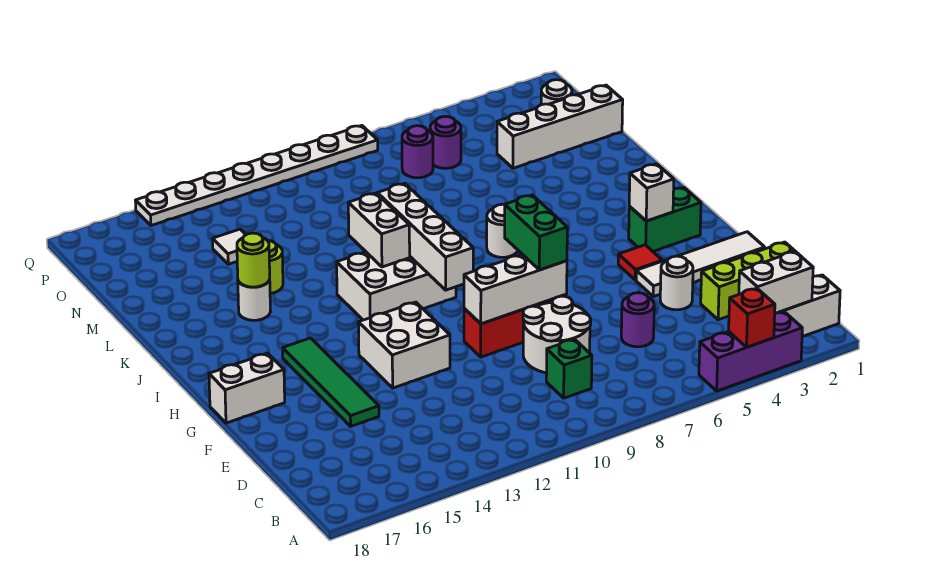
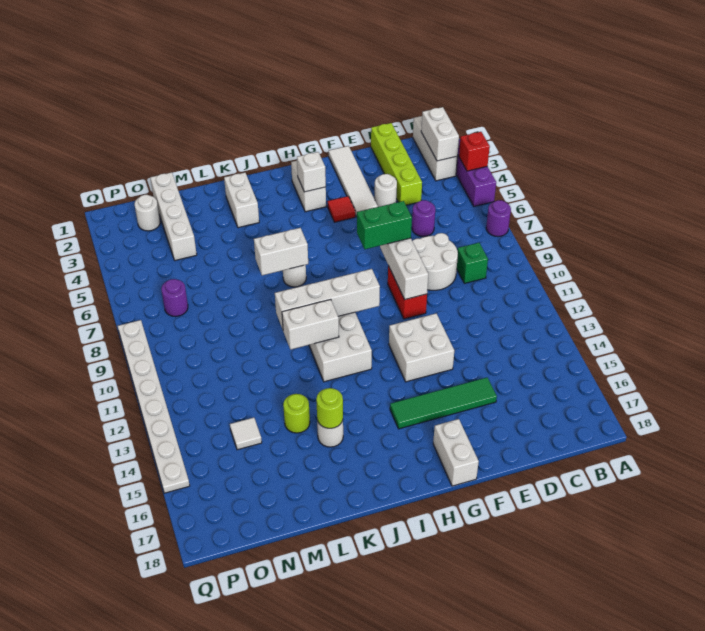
lime brick D1:D3 level 1 -> lime brick D1:D4 level 1
green brick H2:H3 level 1 -> white brick H2:H3 level 1
none -> white brick J7:K7 level 2
none -> white brick K2:K3 level 1
purple round brick O6 level 1 -> purple round brick A7 level 1

